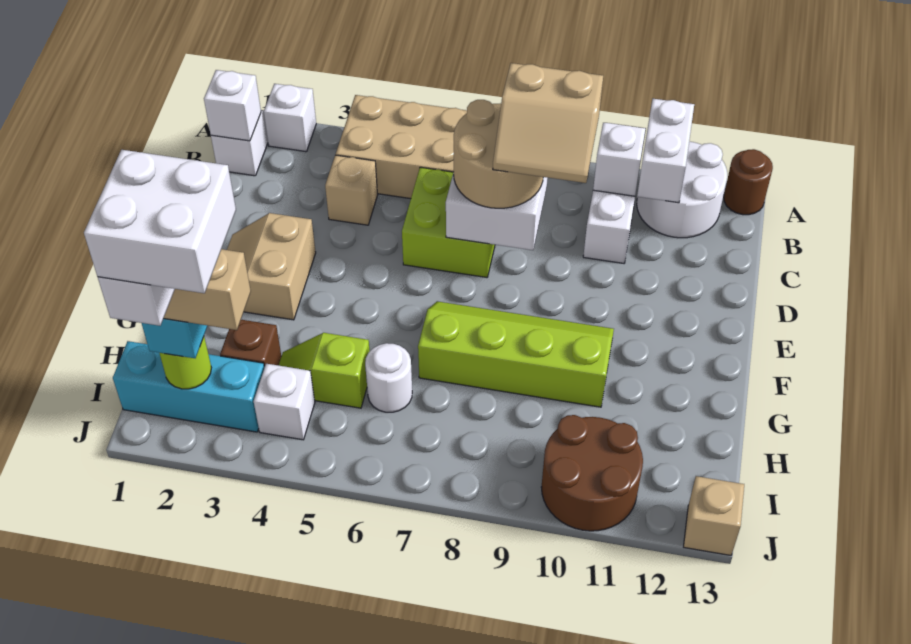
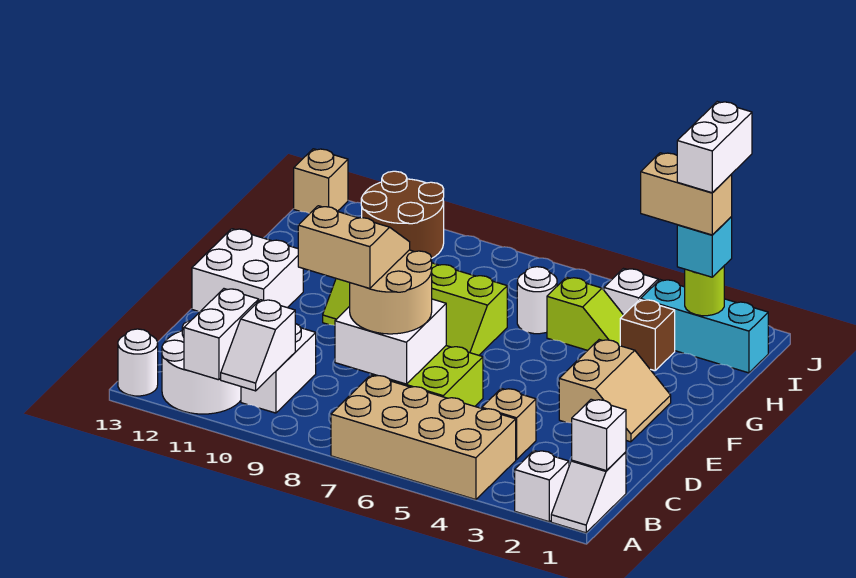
brown round brick A13 level 1 -> white round brick A13 level 1
white brick I2:J3 level 6 -> white brick E12:F13 level 1

